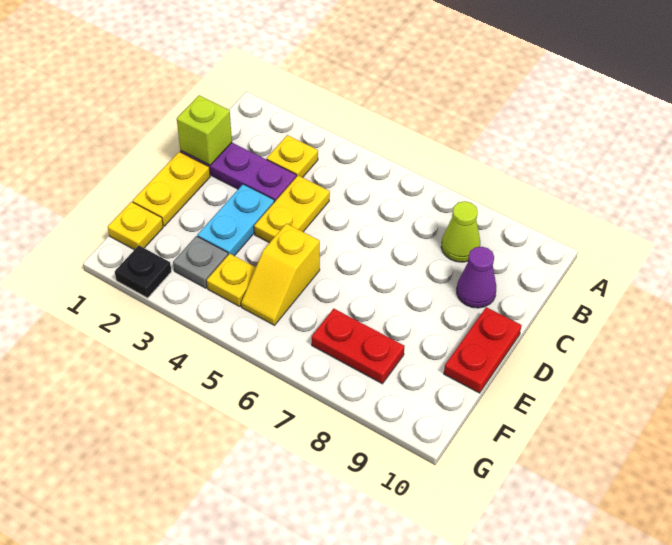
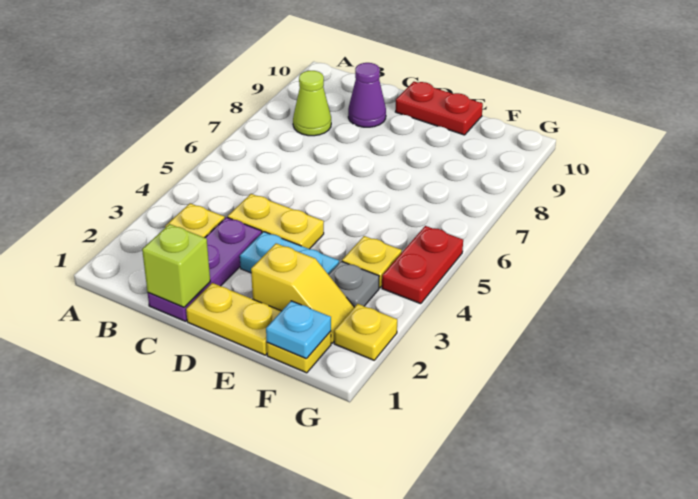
yellow slope E5:F5 level 1 top E -> yellow slope E2:F2 level 1 top E
none -> cyan plate F1 level 2
red plate F7:F8 level 1 -> red plate G4:G5 level 1
black plate G2 level 1 -> yellow plate G2 level 1

